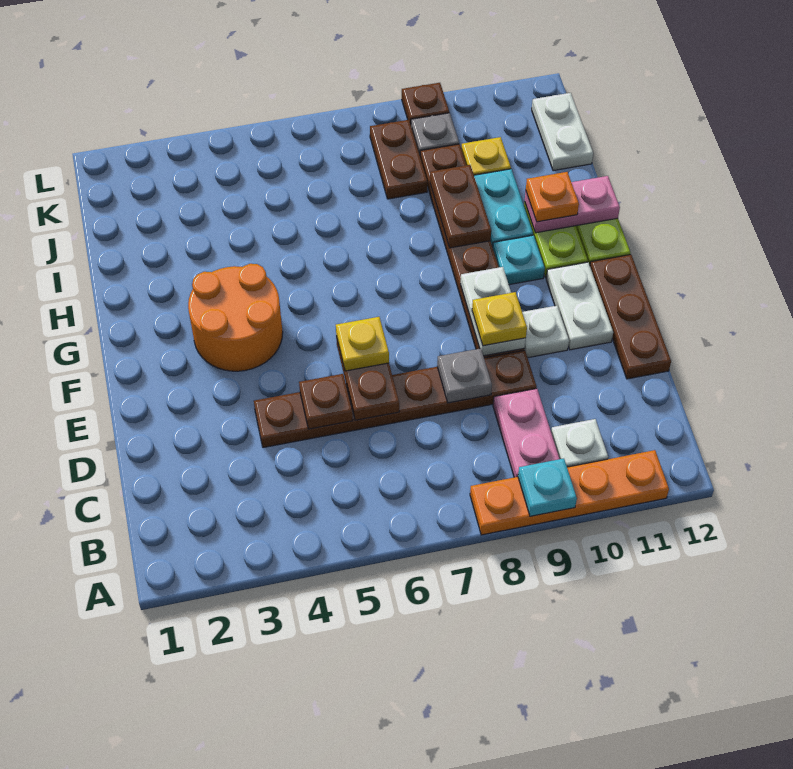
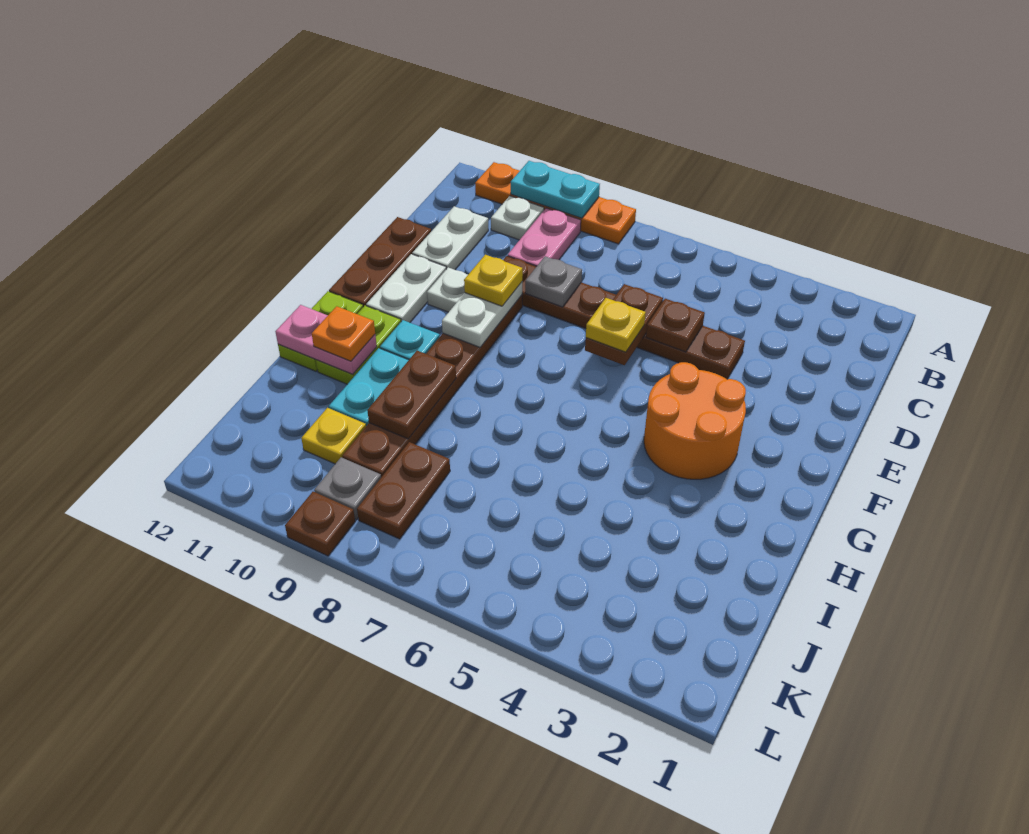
cyan plate A9 level 2 -> cyan plate A9:A10 level 2
white plate J12:K12 level 1 -> white plate C11:D11 level 1

